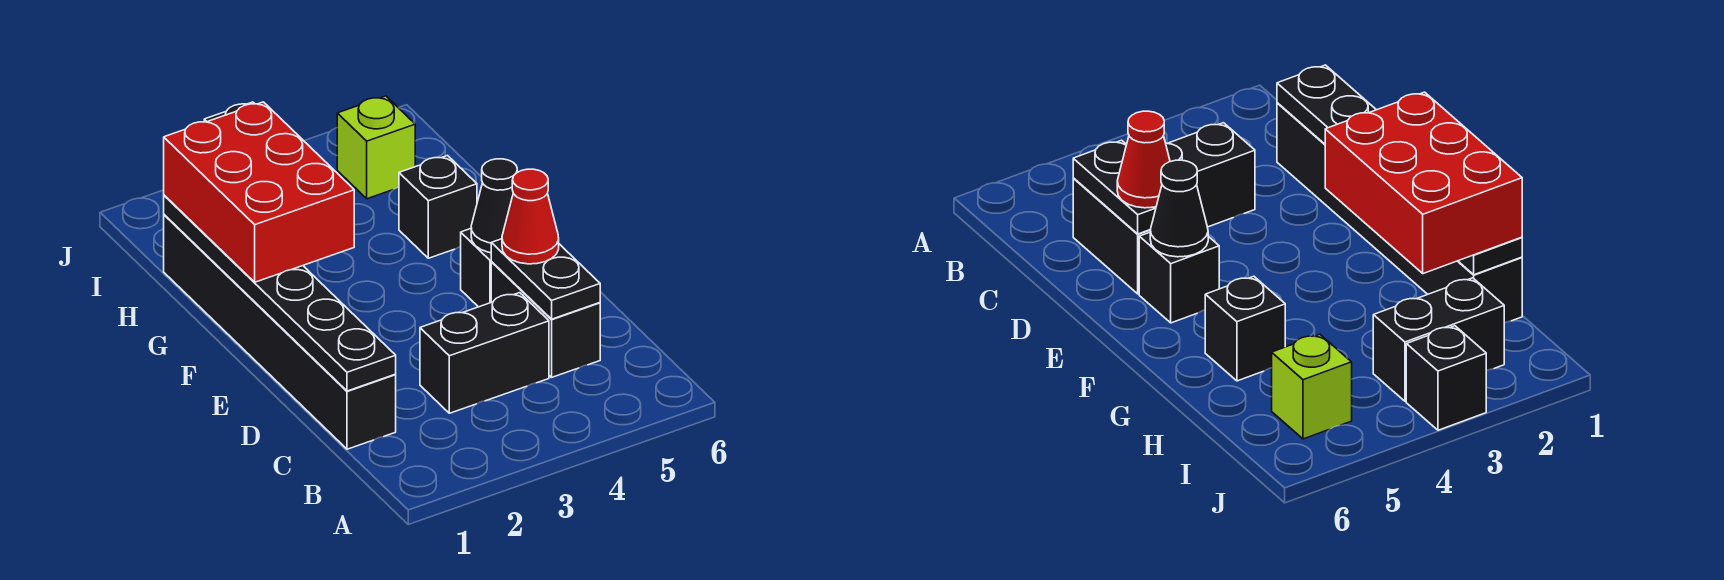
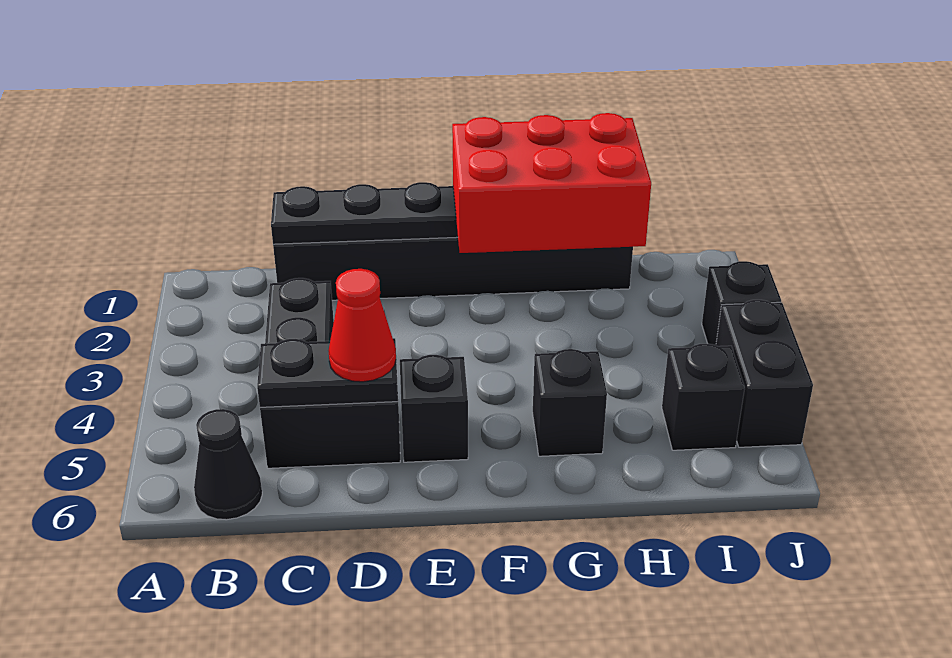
black cone E5 level 2 -> black cone B6 level 1
black brick I2:I3 level 1 -> black brick J4:J5 level 1
lime brick I5 level 1 -> black brick I5 level 1

